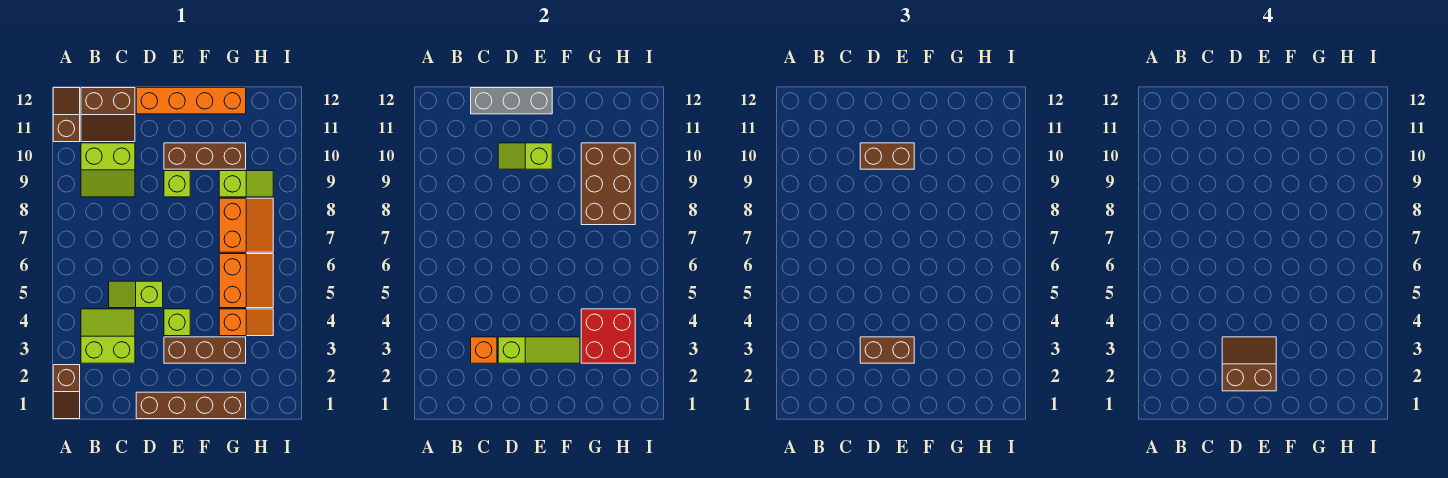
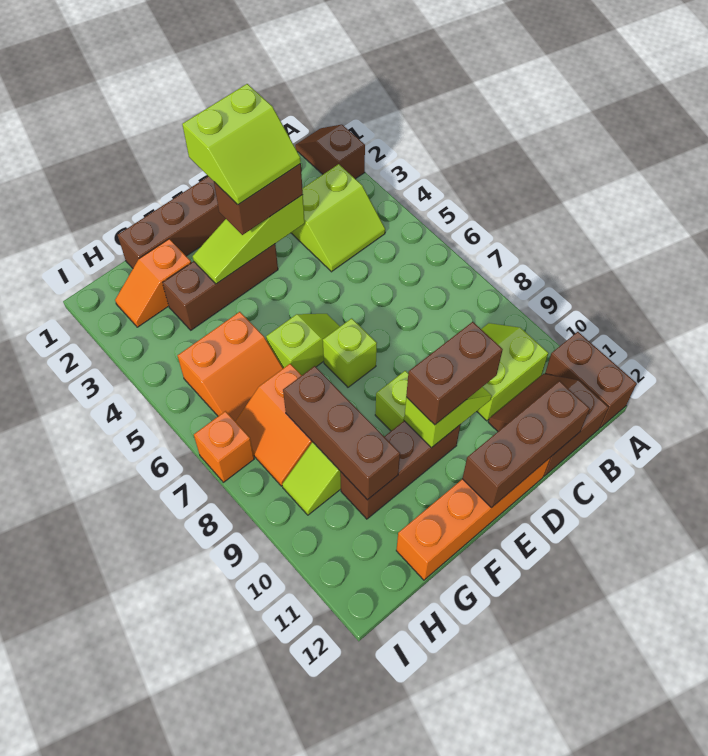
brown slope A11:A12 level 1 top 11 -> brown brick A11:A12 level 1
orange brick C3 level 2 -> orange brick I7 level 1
lime slope C5:D5 level 1 top D -> lime slope E6:F6 level 1 top F
grey brick C12:E12 level 2 -> brown brick C12:E12 level 2
brown slope D2:E3 level 4 top 2 -> lime slope D2:E3 level 4 top 2
lime brick E4 level 1 -> lime brick E7 level 1
red brick G3:H4 level 2 -> none
orange slope G4:H4 level 1 top G -> orange slope G2:H2 level 1 top G
orange slope G5:H6 level 1 top G -> orange slope G5:H6 level 1 top 5
brown brick G8:H10 level 2 -> brown brick G8:G10 level 2

